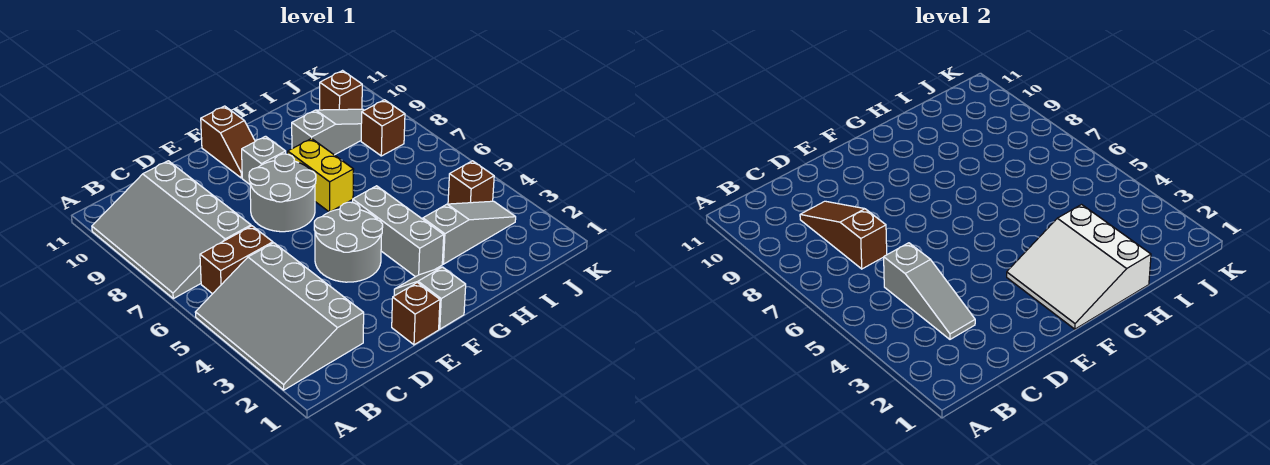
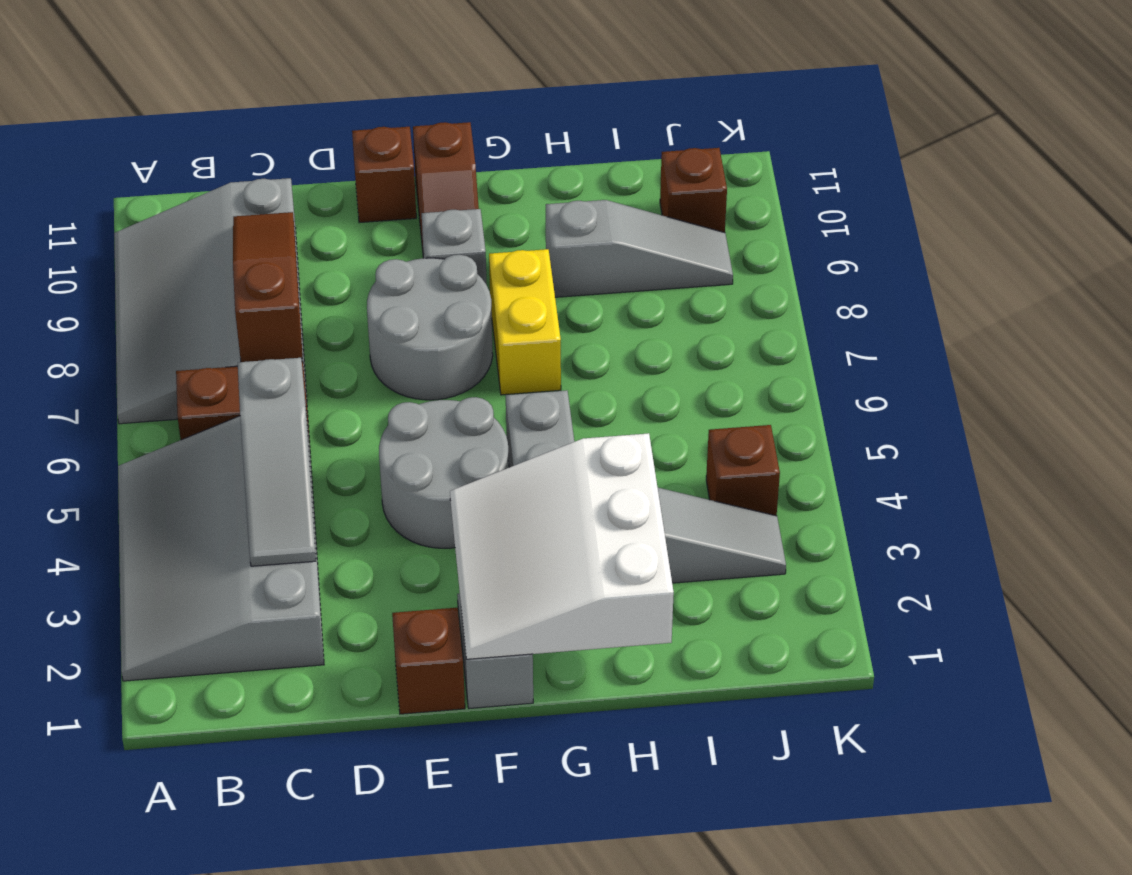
brown brick J8 level 1 -> brown brick E11 level 1

